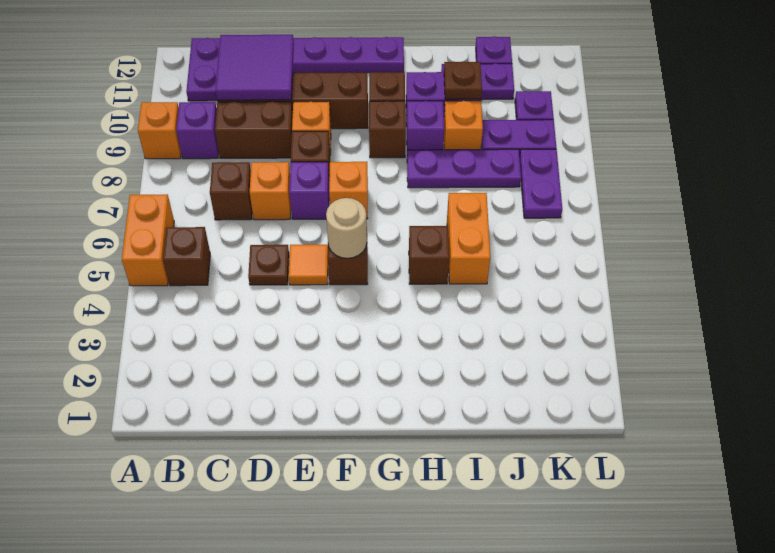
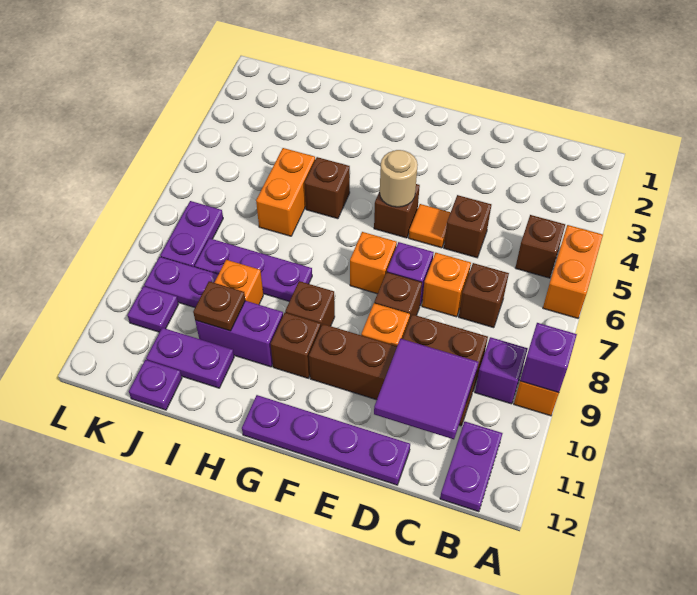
brown plate D5 level 1 -> brown brick D5 level 1
purple brick H9 level 1 -> purple brick A9 level 2

